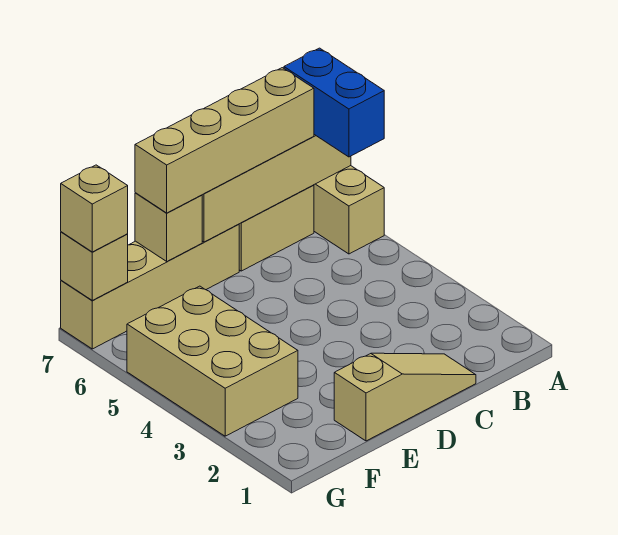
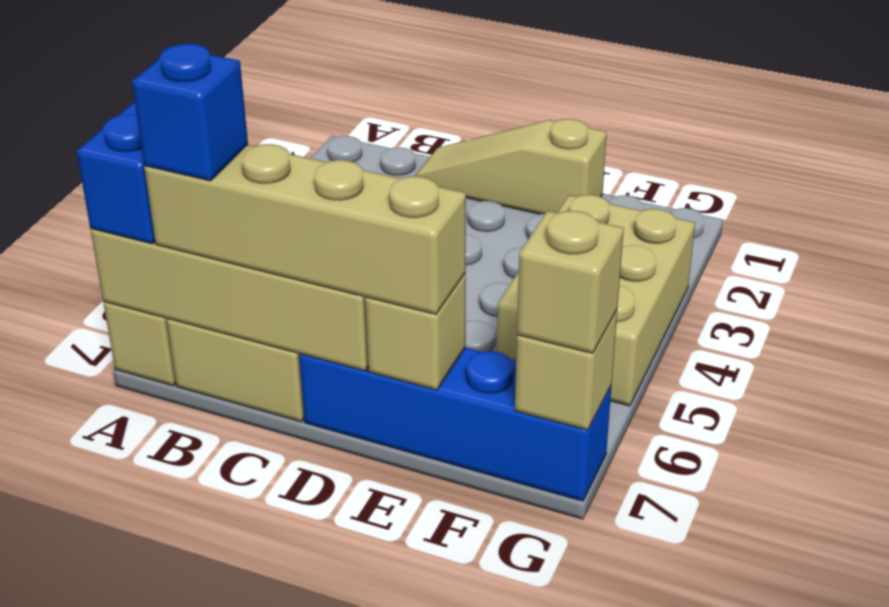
none -> blue brick B7 level 4
tan brick D7:G7 level 1 -> blue brick D7:G7 level 1

